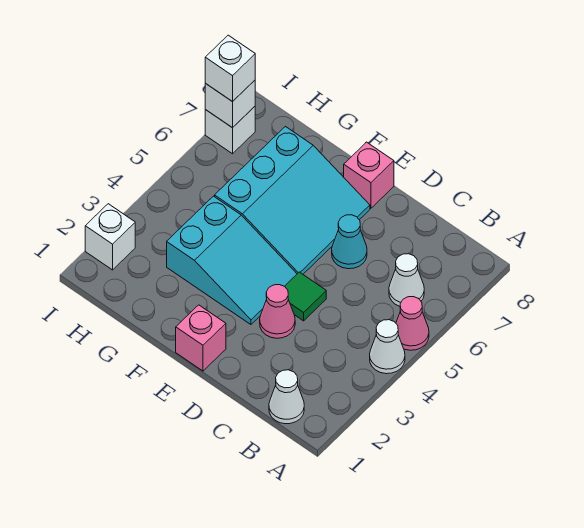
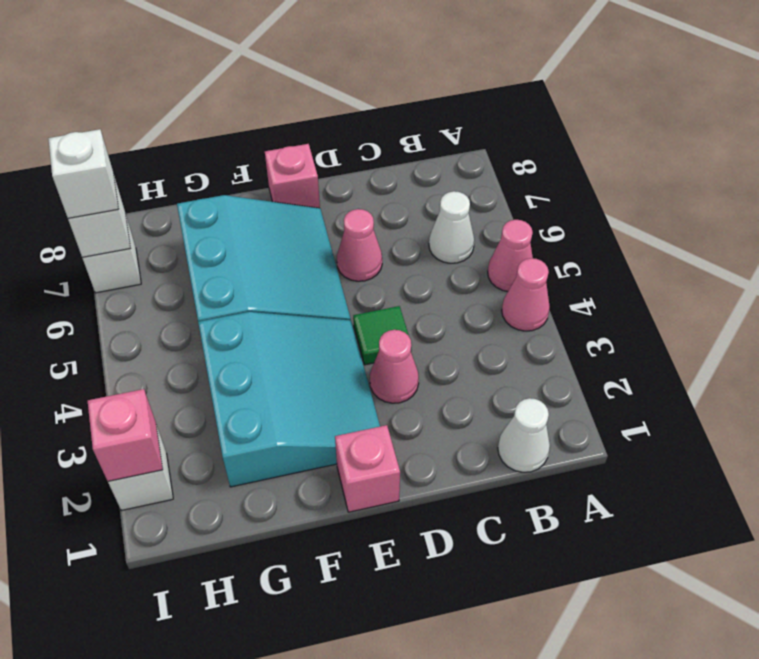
white cone A4 level 1 -> pink cone A4 level 1
cyan cone D6 level 1 -> pink cone D6 level 1
cyan slope E3:G4 level 1 top G -> cyan slope E2:G4 level 1 top G
none -> pink brick I2 level 2

